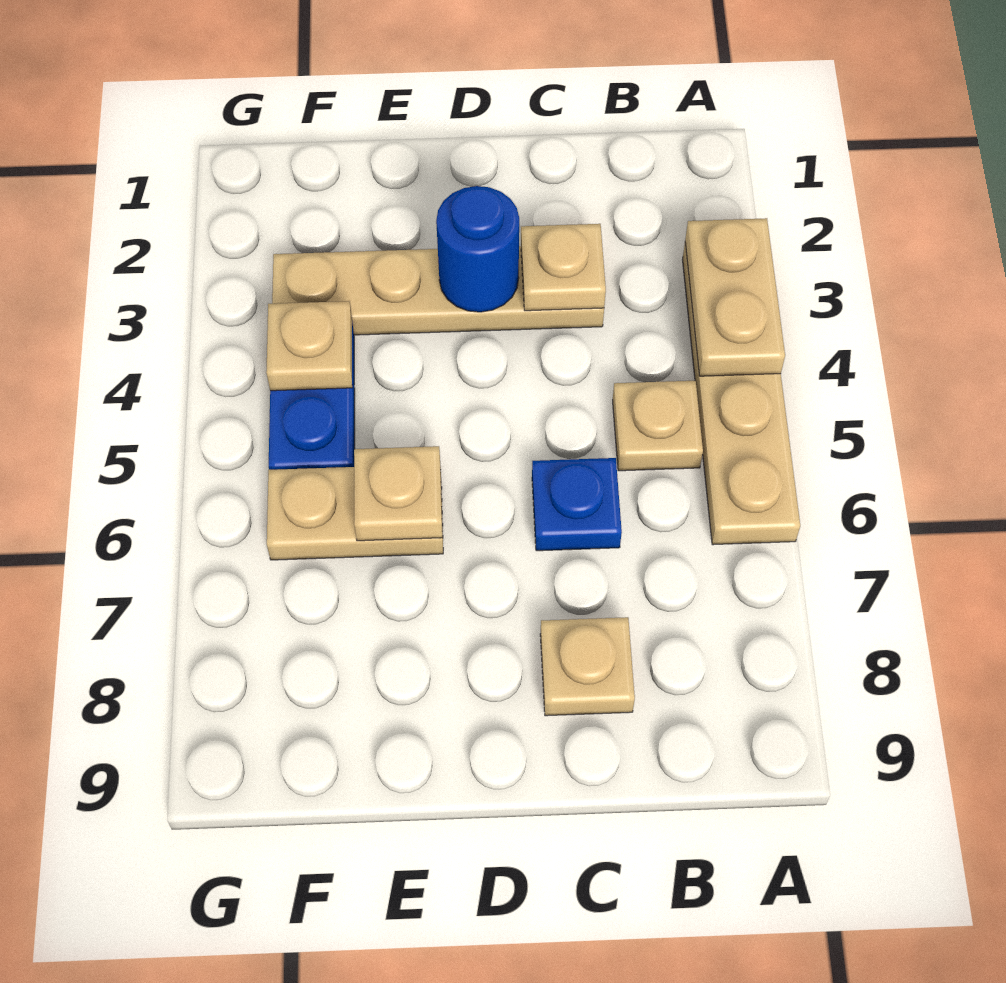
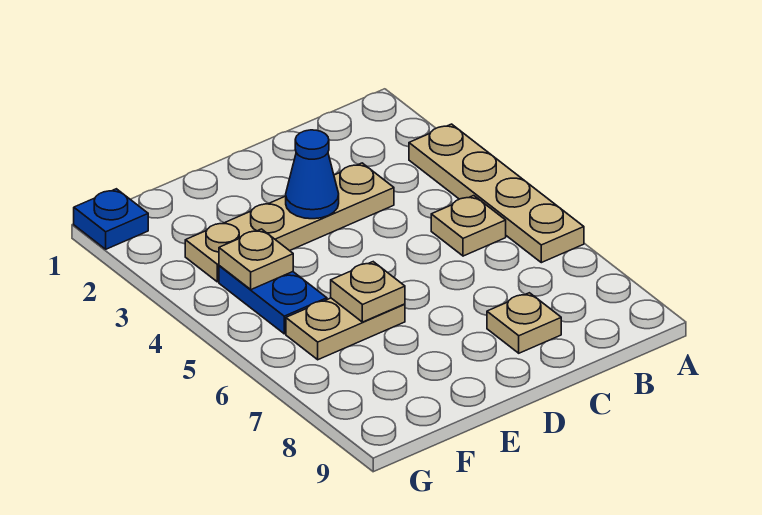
tan plate A3:A4 level 2 -> none
tan plate C3 level 2 -> none
blue plate C6 level 1 -> blue plate G1 level 1
blue round brick D3 level 2 -> blue cone D3 level 2

